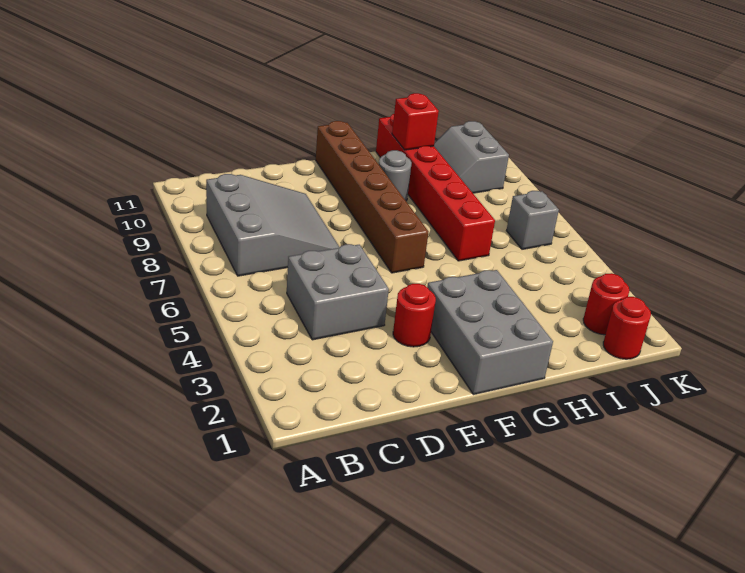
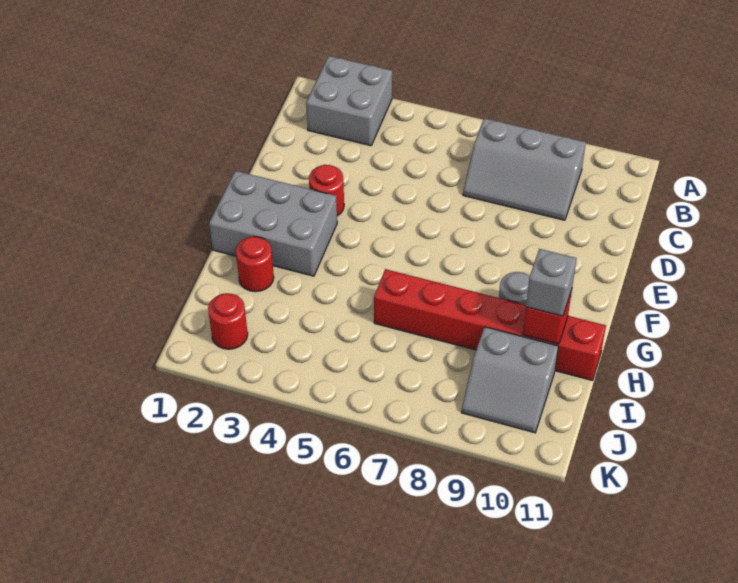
grey slope B7:D9 level 1 top B -> grey slope B7:C9 level 1 top B
grey brick C4:D5 level 1 -> grey brick A2:B3 level 1
brown brick F6:F11 level 1 -> none
grey slope I9:J10 level 1 top J -> grey slope I9:J10 level 1 top I
red round brick J1 level 1 -> red round brick H2 level 1
grey brick J6 level 1 -> grey brick H10 level 3

